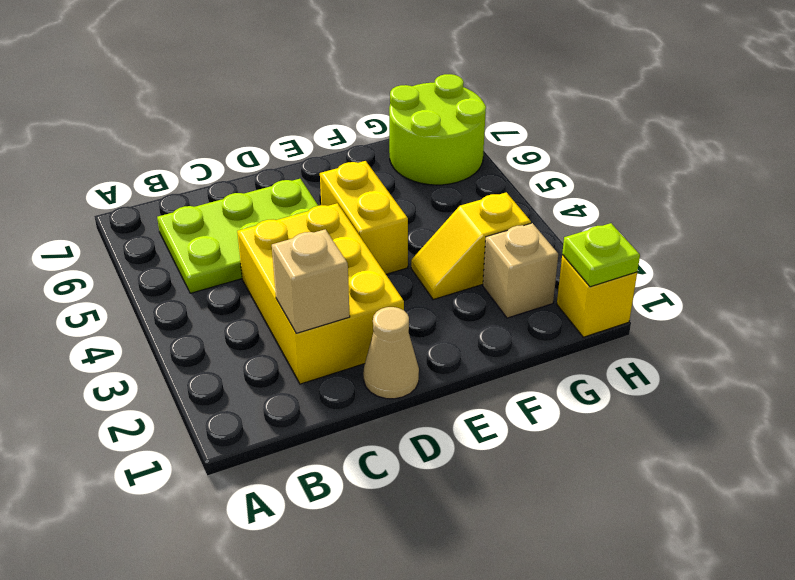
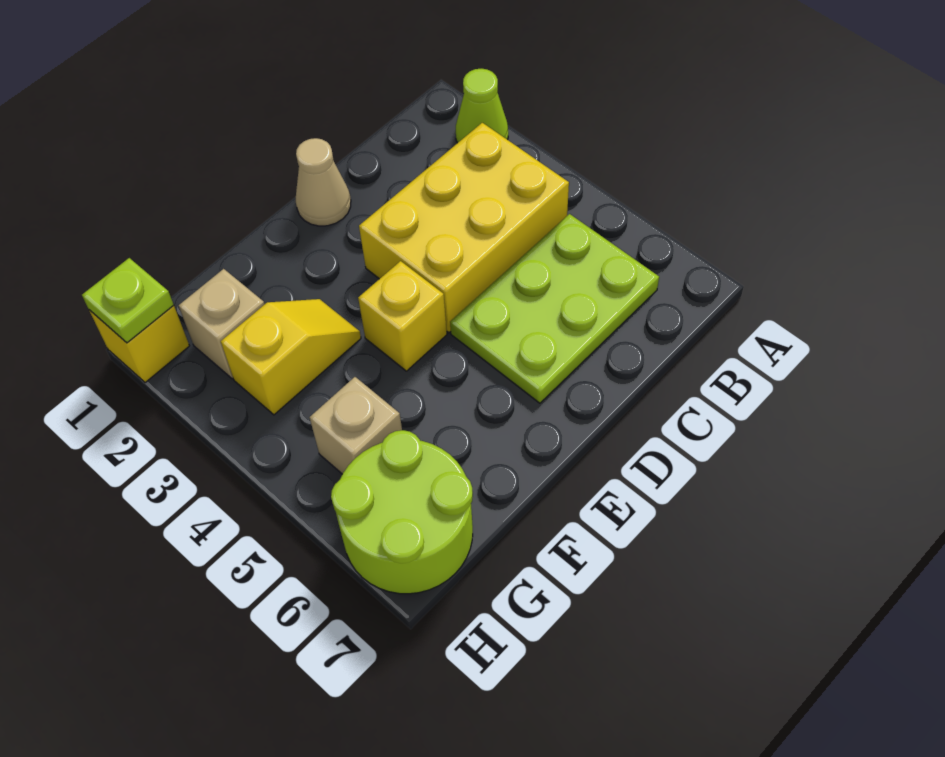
none -> lime cone A2 level 1
yellow brick C2:D4 level 1 -> yellow brick B3:D4 level 1
tan brick C2 level 2 -> tan brick G5 level 1
yellow brick E4:E5 level 1 -> yellow brick E4 level 1

